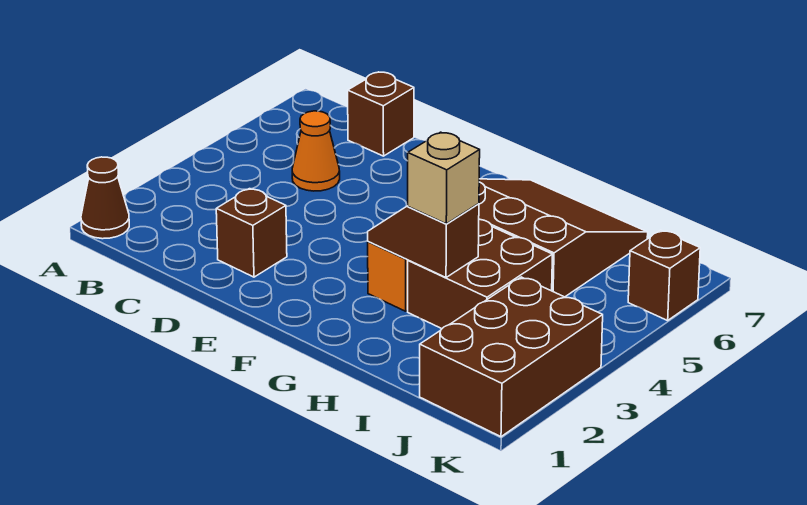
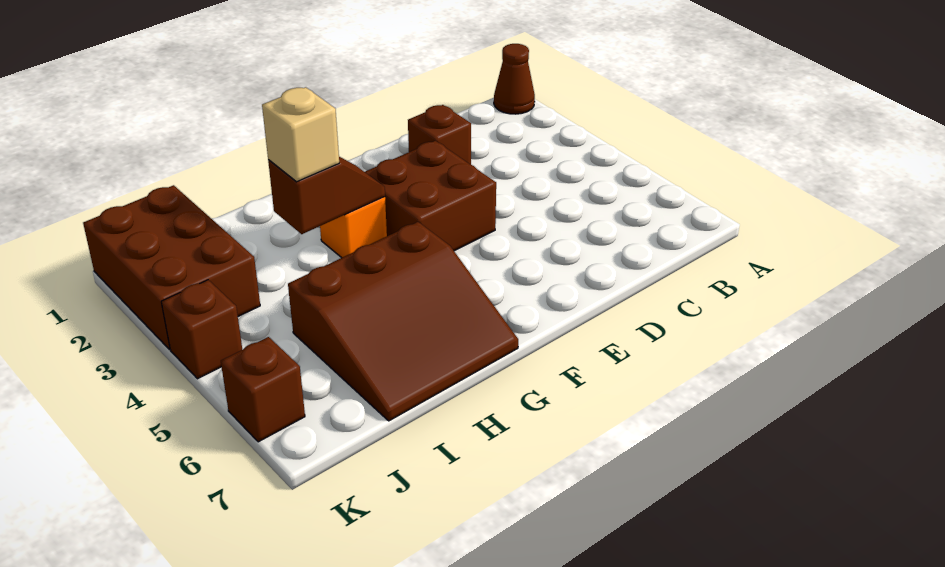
orange cone C5 level 1 -> none
brown brick C7 level 1 -> brown brick K4 level 1
brown brick H3:I4 level 1 -> brown brick E3:F4 level 1

